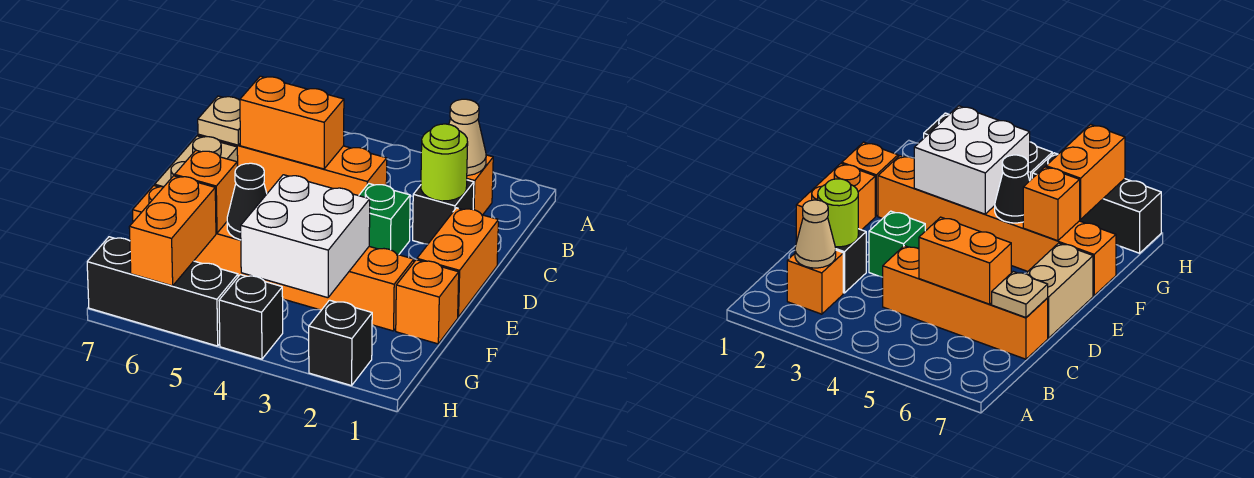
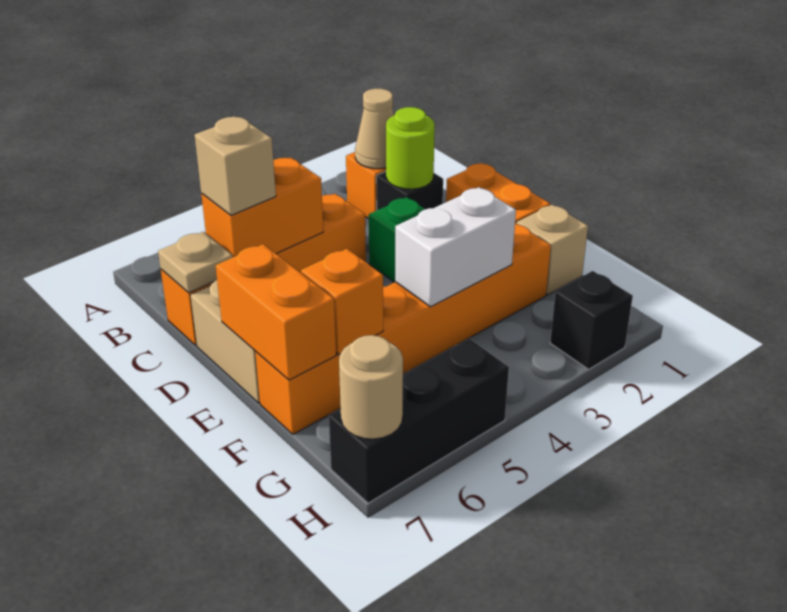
none -> tan brick C6 level 3
orange brick F1 level 1 -> tan brick F1 level 1
white brick F3:G4 level 2 -> white brick F3:F4 level 2
black cone F5 level 2 -> none
orange brick G6:H6 level 2 -> orange brick E7:F7 level 2
black brick H4 level 1 -> none
none -> tan round brick H7 level 2

